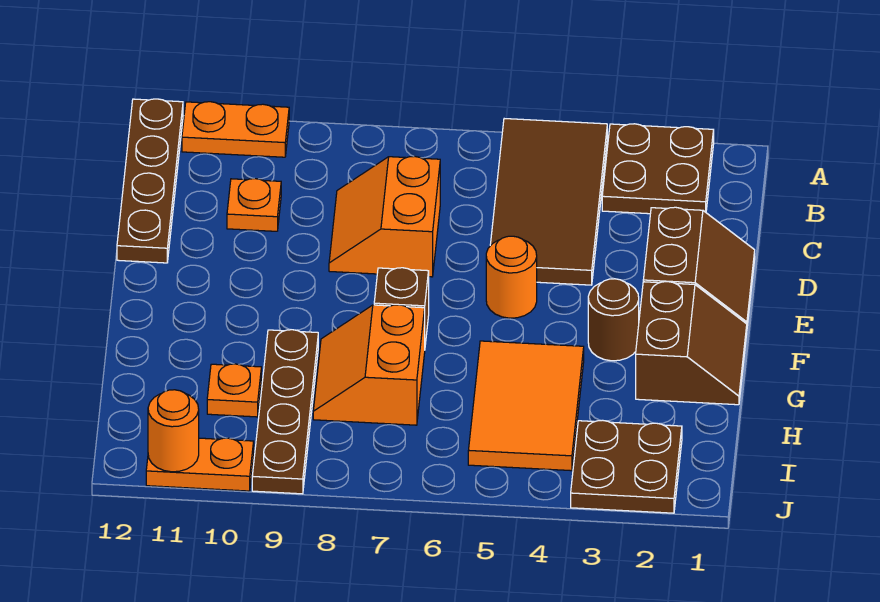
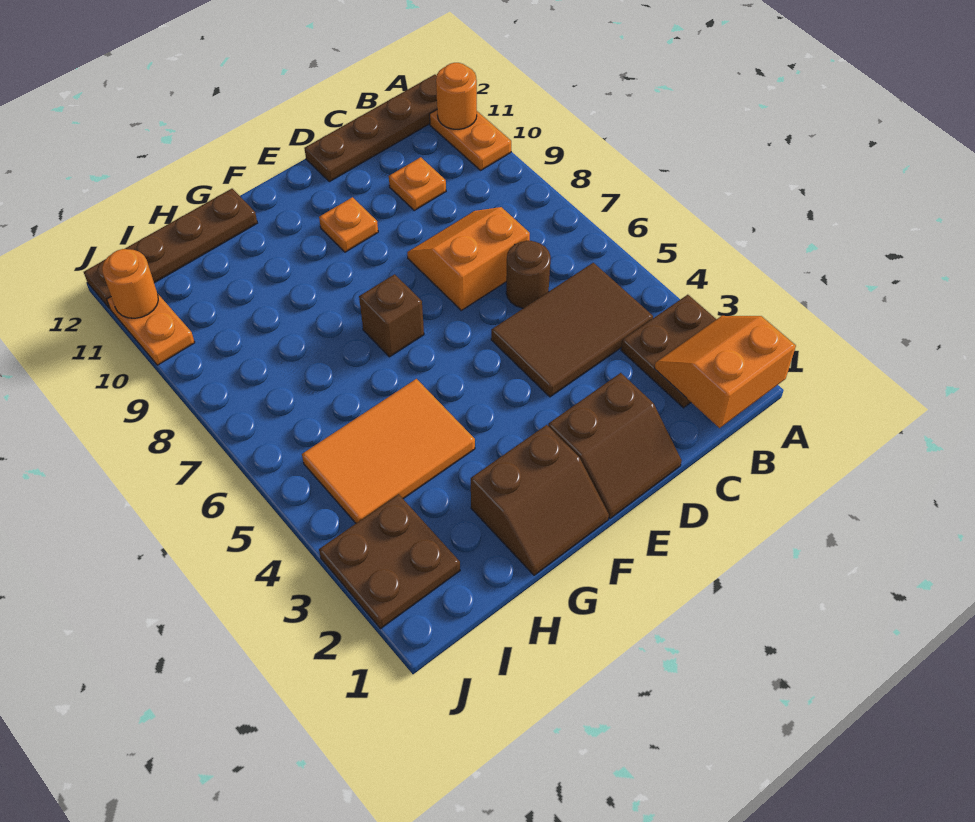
brown tile A4:D5 level 1 -> brown tile B4:D5 level 1
orange round brick E5 level 1 -> orange round brick A11 level 2
brown round brick F3 level 1 -> brown round brick C6 level 1
orange slope G7:H8 level 1 top 7 -> orange slope A1:B2 level 2 top 1
brown plate G9:J9 level 1 -> brown plate G12:J12 level 1
orange plate H10 level 1 -> orange plate E10 level 1

